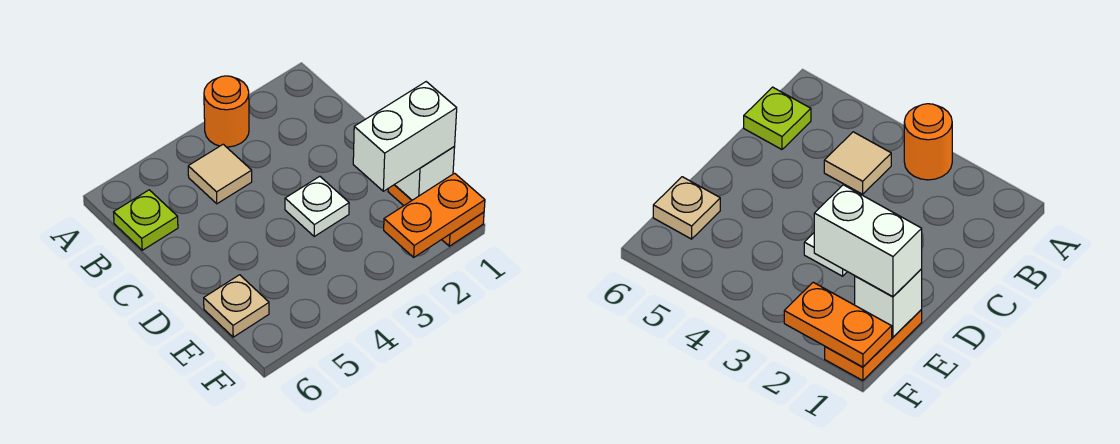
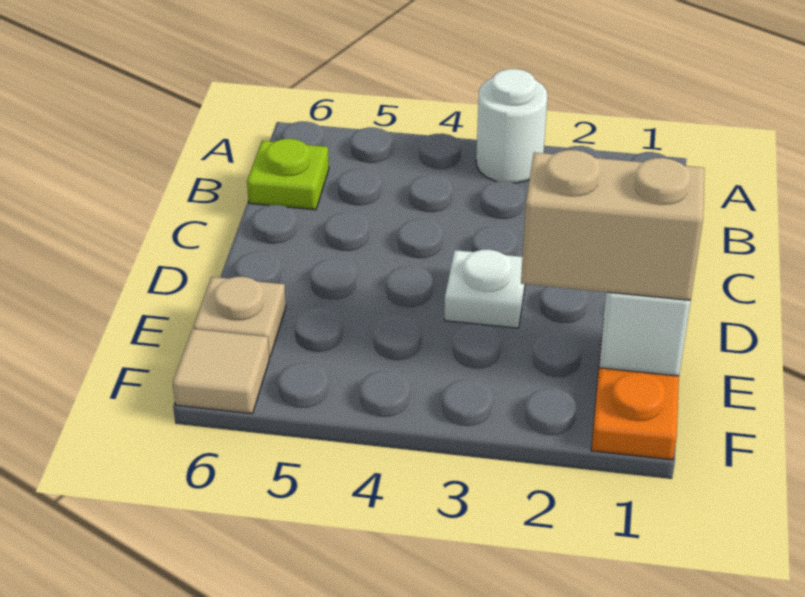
orange round brick A3 level 1 -> white round brick A3 level 1
tan tile B4 level 1 -> tan tile F6 level 1
white brick E1:E2 level 3 -> tan brick E1:E2 level 3
orange plate F1:F2 level 2 -> none

